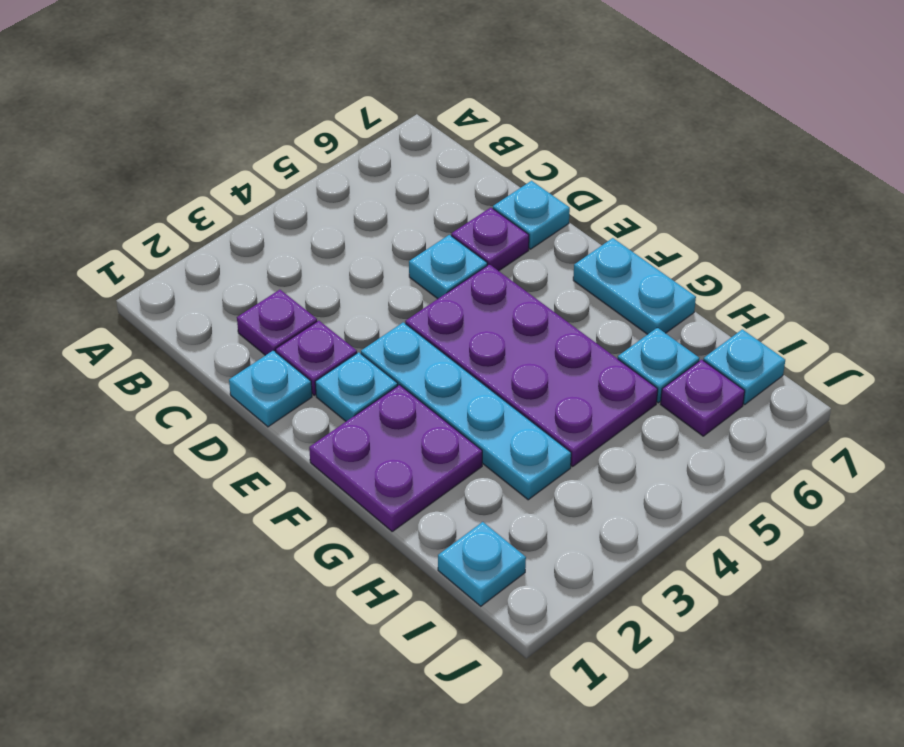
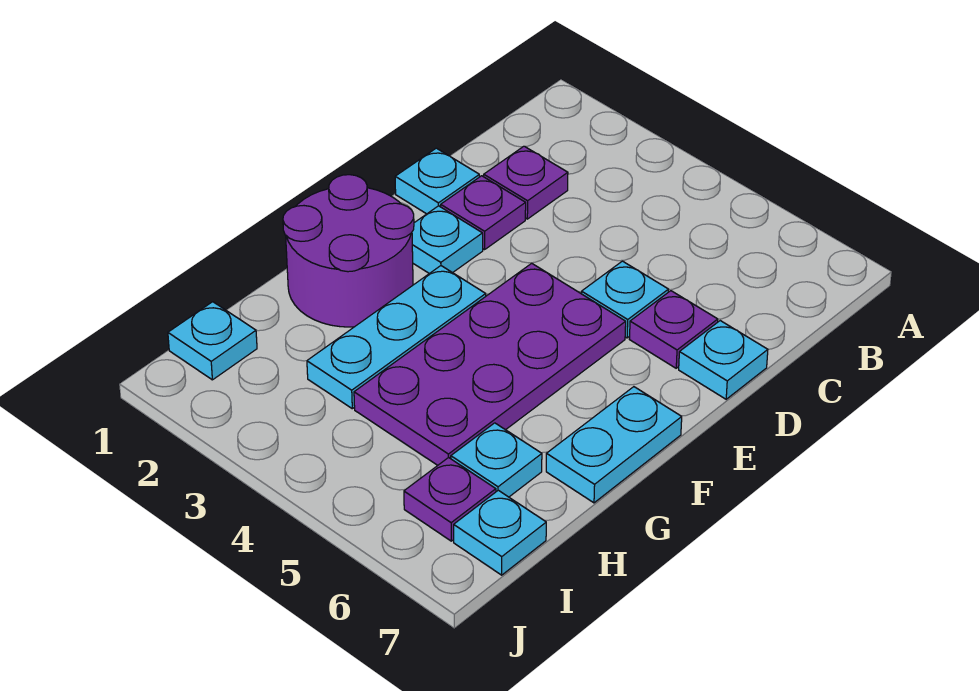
cyan plate E3:H3 level 1 -> cyan plate F3:H3 level 1
purple plate F1:G2 level 1 -> purple round brick F1:G2 level 1

